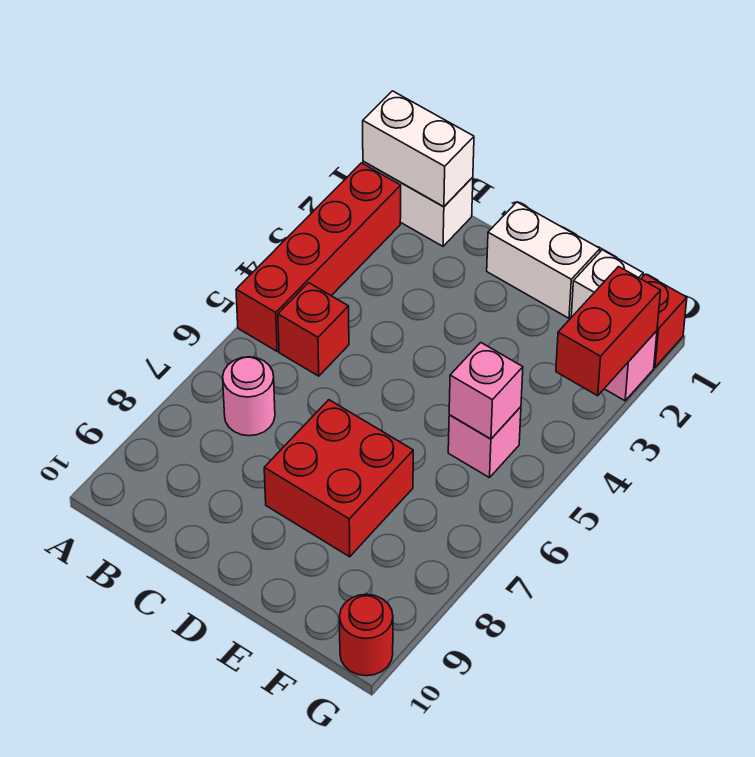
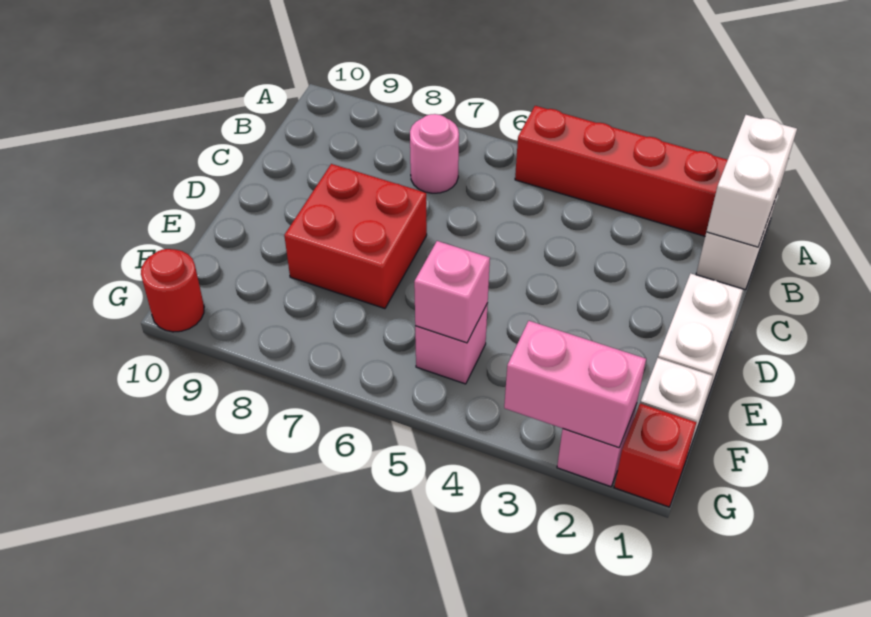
red brick B5 level 1 -> none
red brick G2:G3 level 2 -> pink brick G2:G3 level 2

